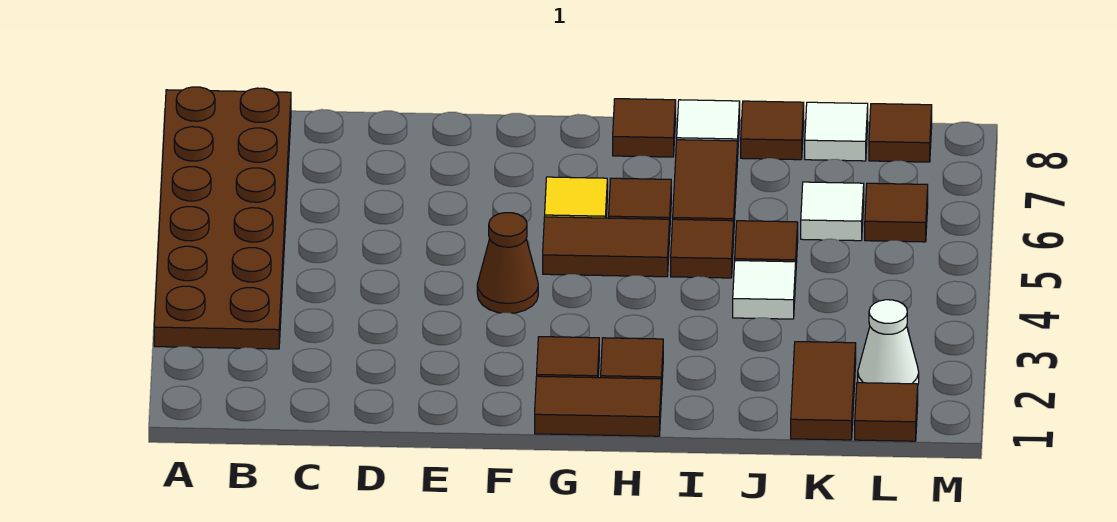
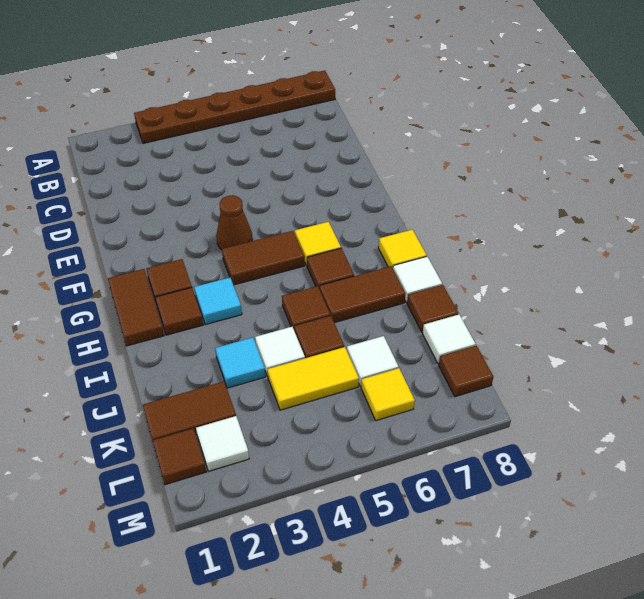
brown plate A3:B8 level 1 -> brown plate A3:A8 level 1
brown tile G5:H5 level 1 -> brown tile G4:G5 level 1
none -> cyan tile H3 level 1
brown tile H8 level 1 -> yellow tile H8 level 1
none -> cyan tile J3 level 1
none -> yellow tile K4:K5 level 1
white cone L2 level 1 -> white tile L2 level 1
brown tile L6 level 1 -> yellow tile L6 level 1

